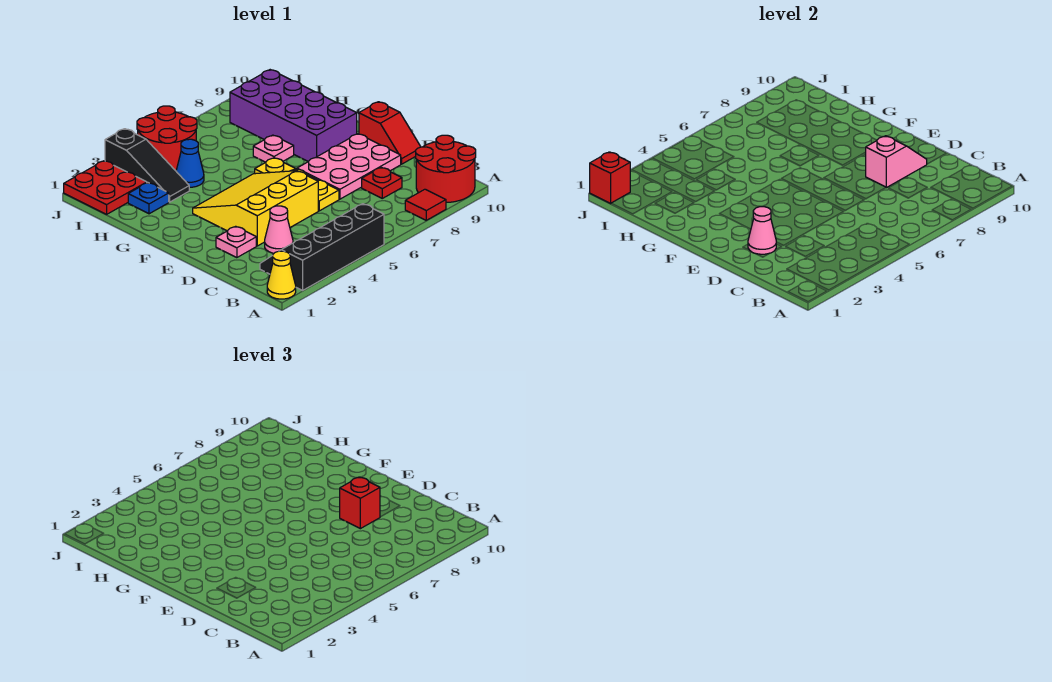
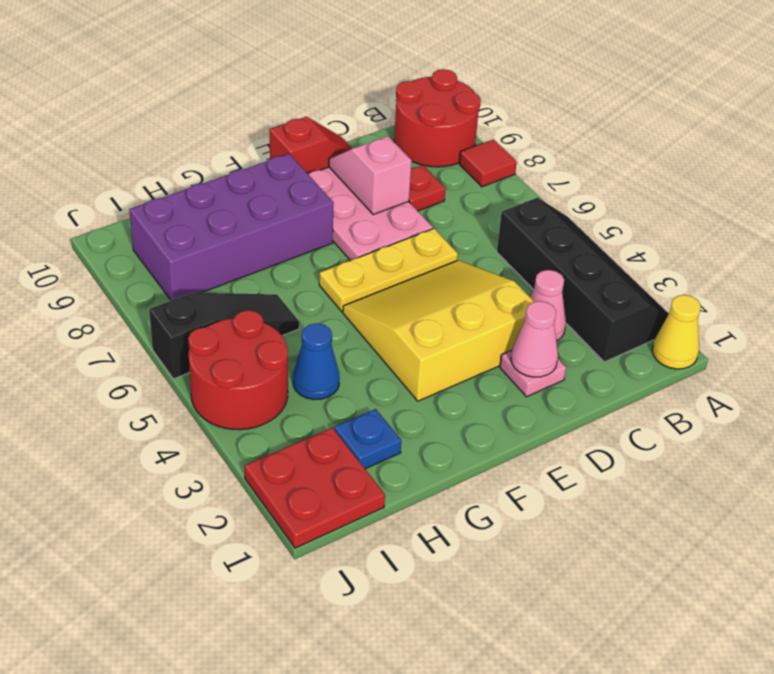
black slope A2:B5 level 1 top A -> black slope A2:B5 level 1 top B
yellow slope D3:F5 level 1 top D -> yellow slope D3:F5 level 1 top 3
red brick D8 level 3 -> none
pink plate G7 level 1 -> none
black slope H3:J3 level 1 top J -> black slope H6:J6 level 1 top J
red brick J1 level 2 -> none

